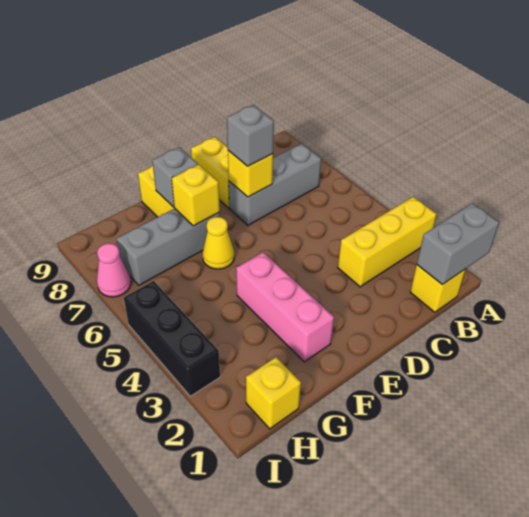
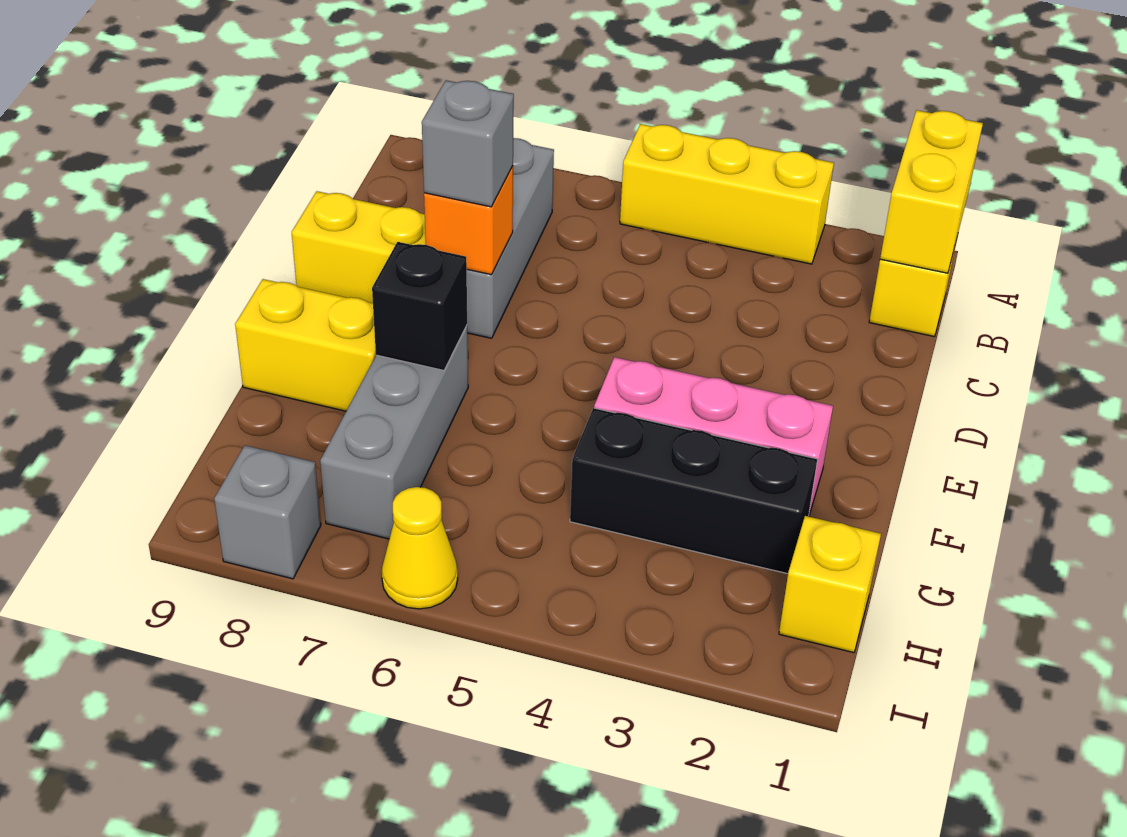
grey brick A1:B1 level 2 -> yellow brick A1:B1 level 2
yellow brick A3:C3 level 1 -> yellow brick A3:A5 level 1
yellow brick D7 level 2 -> orange brick D7 level 2
yellow cone F6 level 1 -> yellow cone I6 level 1
yellow brick F7 level 2 -> black brick F7 level 2
grey brick F8 level 2 -> grey brick I8 level 1
black brick I3:I5 level 1 -> black brick G2:G4 level 1
pink cone I7 level 1 -> none

